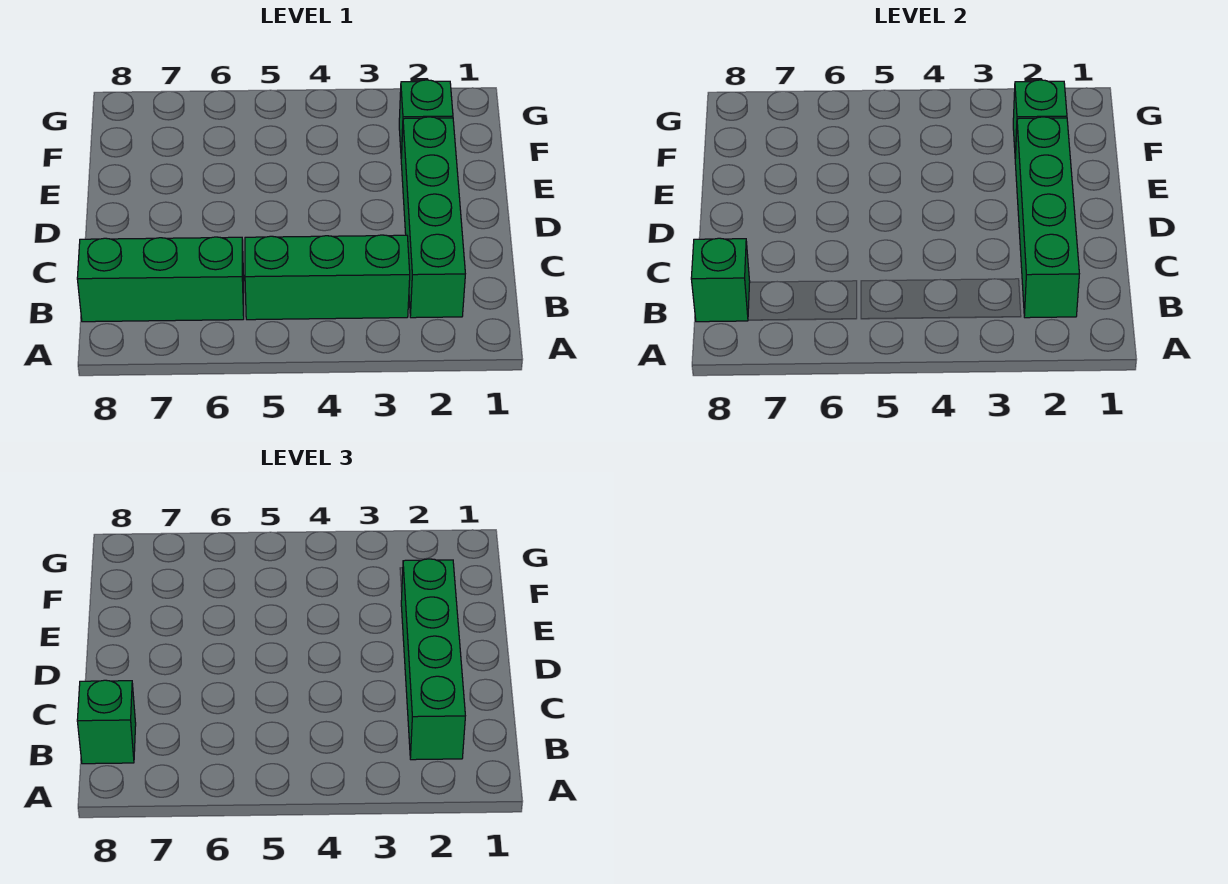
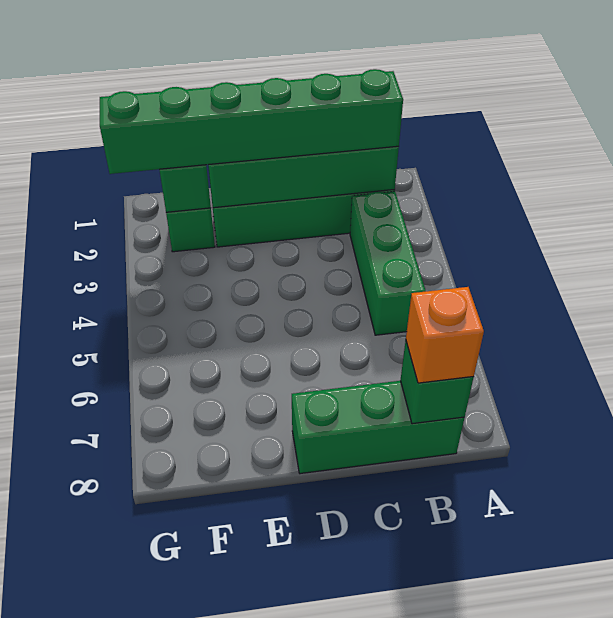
green brick B2:E2 level 3 -> green brick B2:G2 level 3
green brick B6:B8 level 1 -> green brick B8:D8 level 1
green brick B8 level 3 -> orange brick B8 level 3

